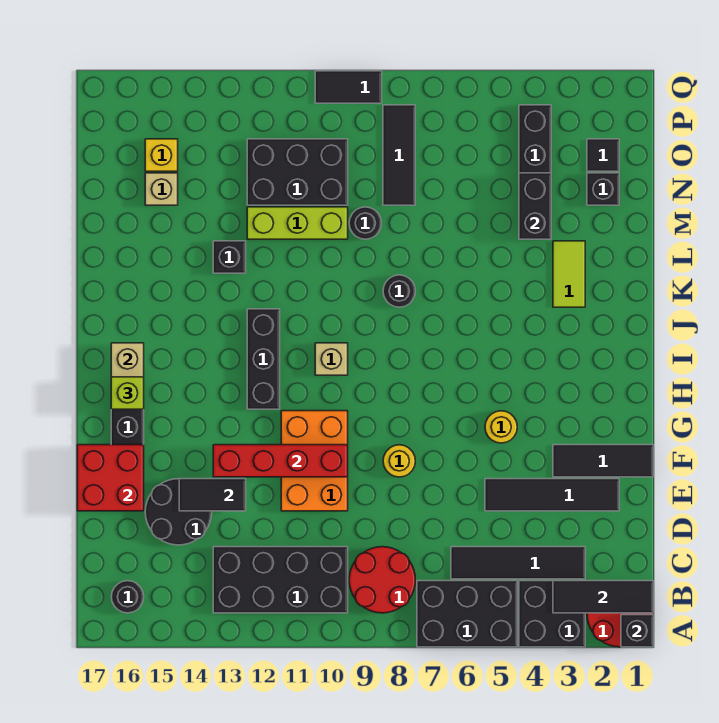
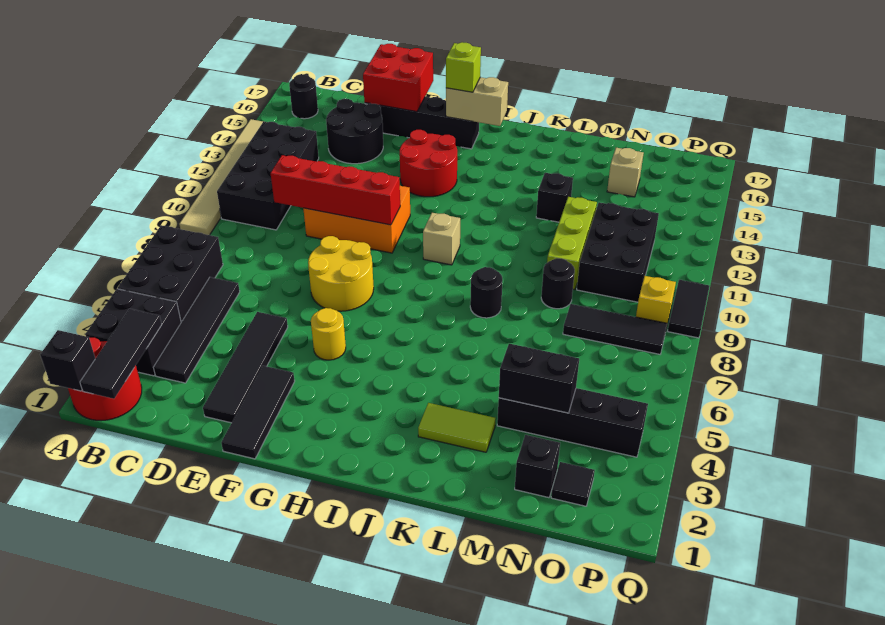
none -> tan tile A9:A14 level 1
red round brick B8:C9 level 1 -> red round brick G13:H14 level 1
black tile E13:E14 level 2 -> none
yellow round brick F8 level 1 -> yellow round brick F7:G8 level 1
red brick F10:F13 level 2 -> red brick D10:G10 level 2
black brick H12:J12 level 1 -> none
yellow brick O15 level 1 -> yellow brick P9 level 1

